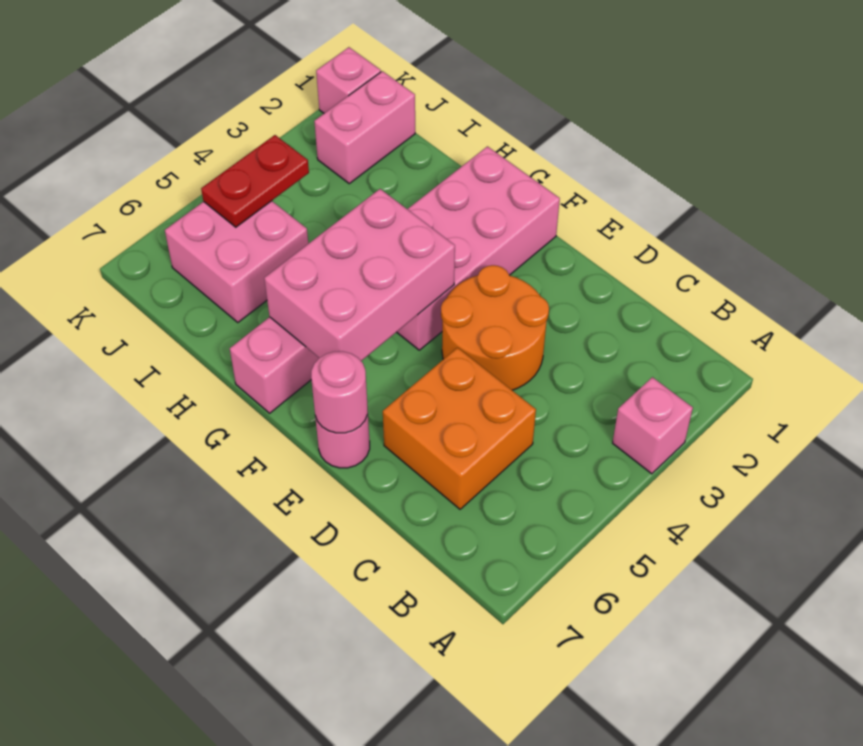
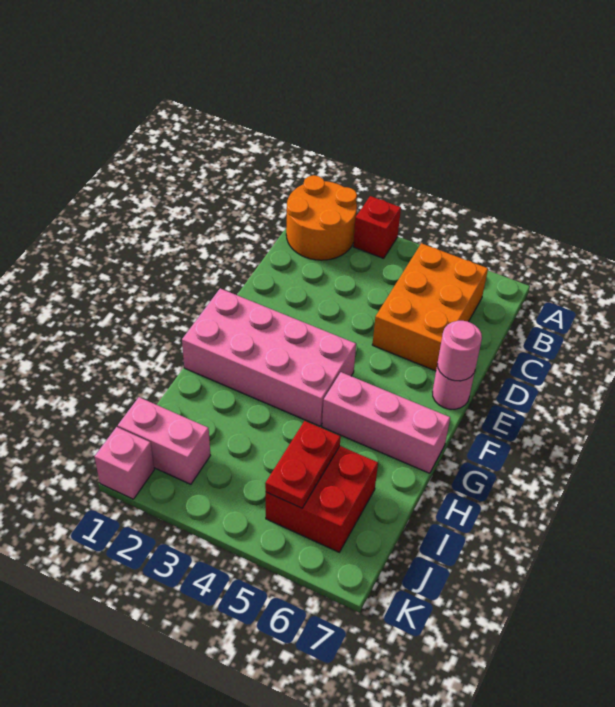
pink brick A3 level 1 -> red brick A3 level 1
orange brick C5:D6 level 1 -> orange brick B5:D6 level 1
orange round brick D3:E4 level 1 -> orange round brick A1:B2 level 1
pink brick F4:G6 level 2 -> none
pink brick I5:J6 level 1 -> red brick I5:J6 level 1
red plate J4:J5 level 2 -> red plate I5:J5 level 2

